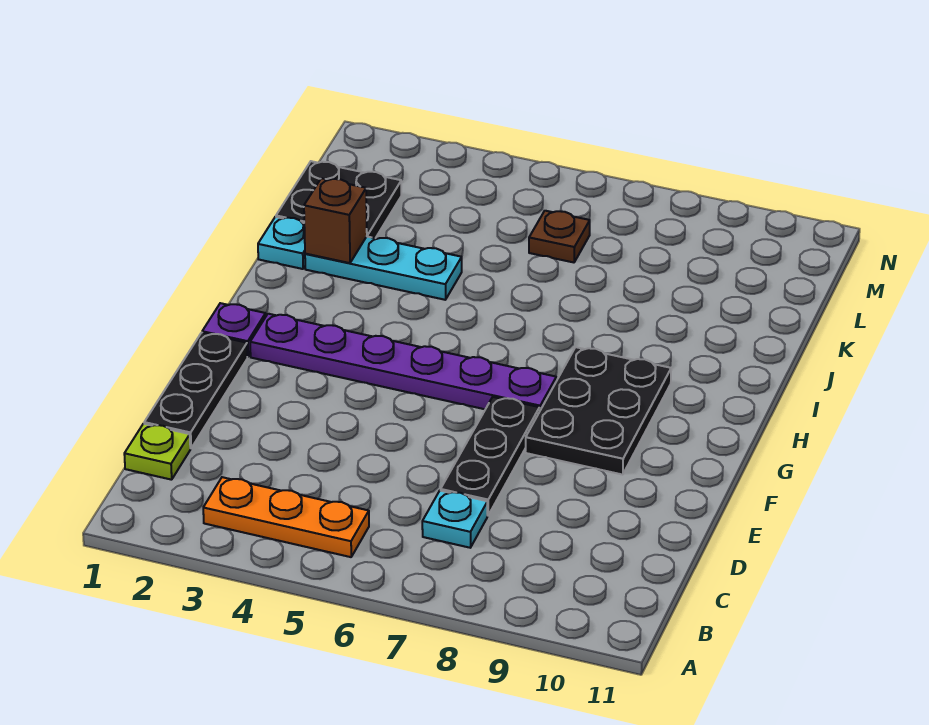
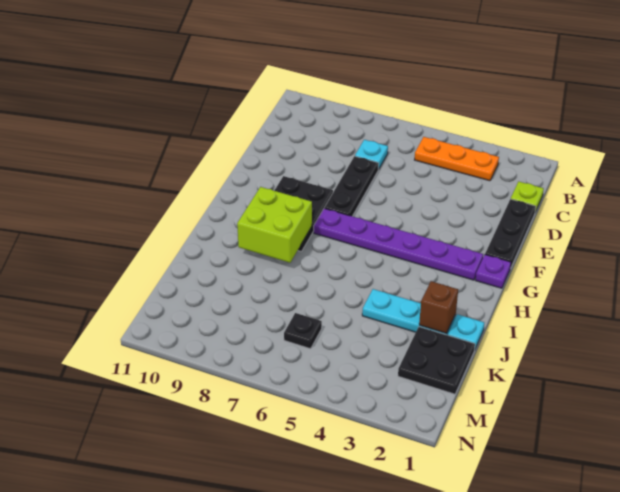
none -> lime brick H8:I9 level 2
brown plate L6 level 1 -> black plate L6 level 1

